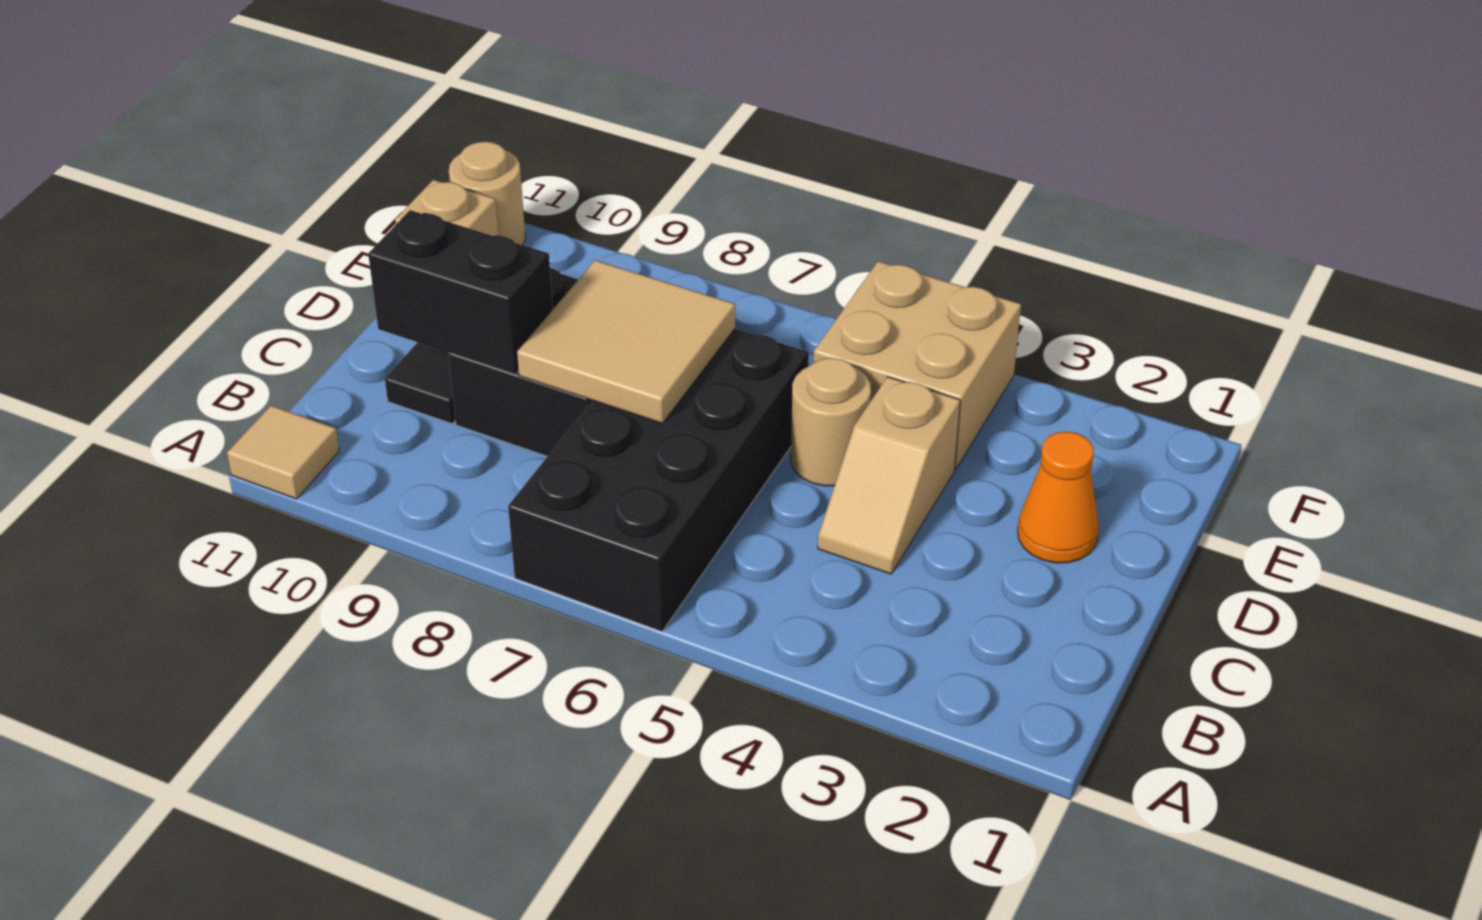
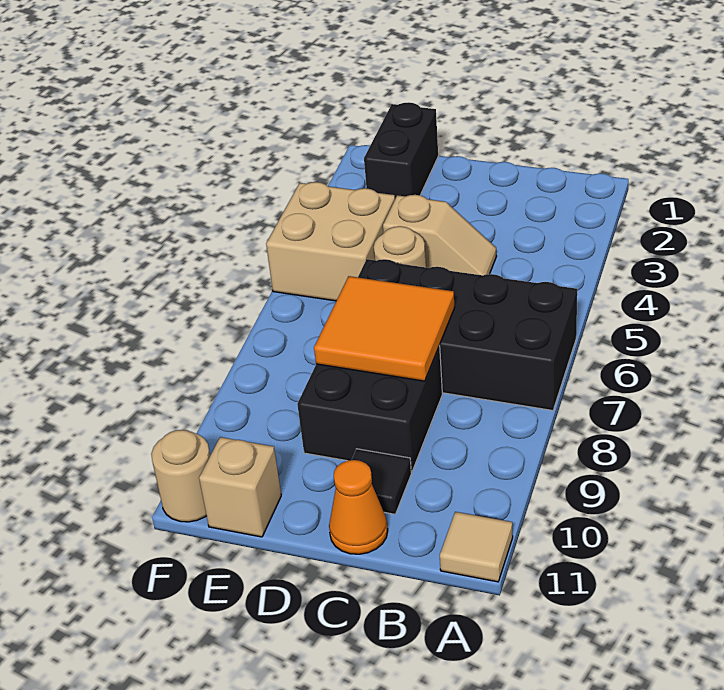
tan tile C7:D8 level 2 -> orange tile C7:D8 level 2
black brick C9:C10 level 2 -> black brick E1:E2 level 1
orange cone D2 level 1 -> orange cone C11 level 1

